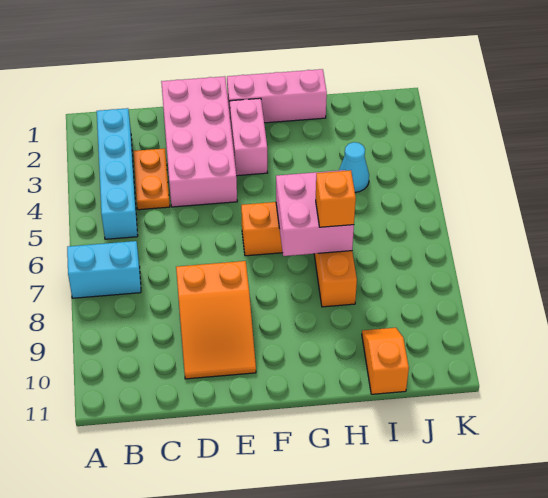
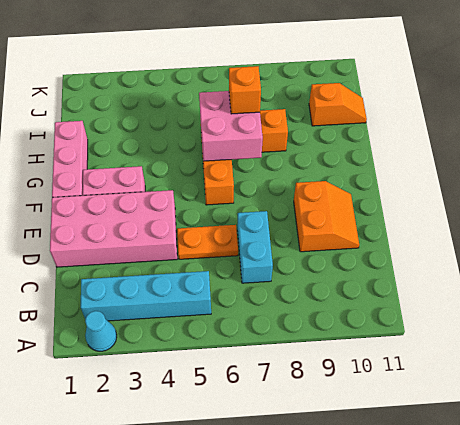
cyan brick A7:B7 level 1 -> cyan brick C7:D7 level 1
orange plate C3:C4 level 1 -> orange plate D5:D6 level 1
orange slope D8:E10 level 1 top 8 -> orange slope D9:E10 level 1 top 9
cyan cone I4 level 1 -> cyan cone A2 level 1
orange slope I10:I11 level 1 top 11 -> orange slope I10:I11 level 1 top 10

